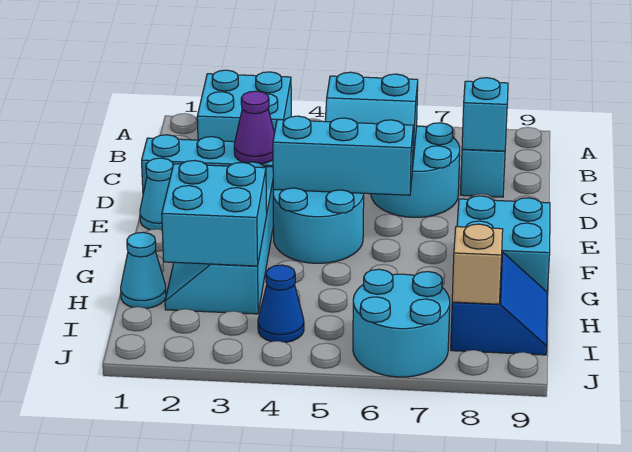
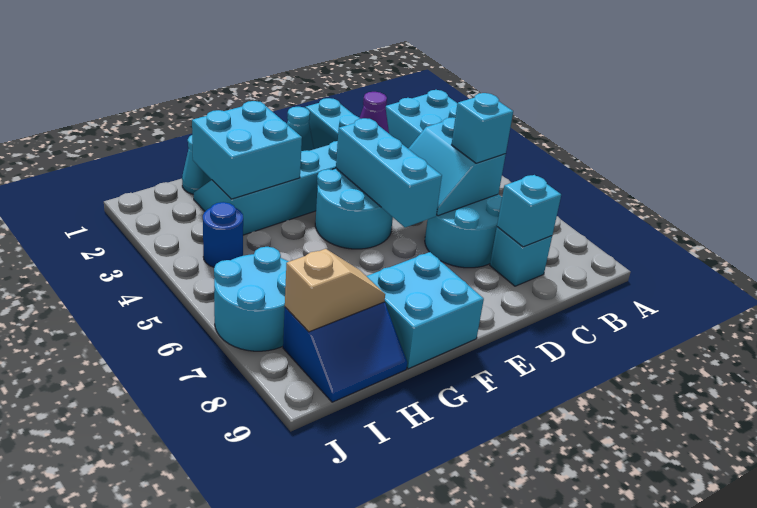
none -> cyan brick C6 level 3
blue cone I4 level 1 -> blue round brick I4 level 1

